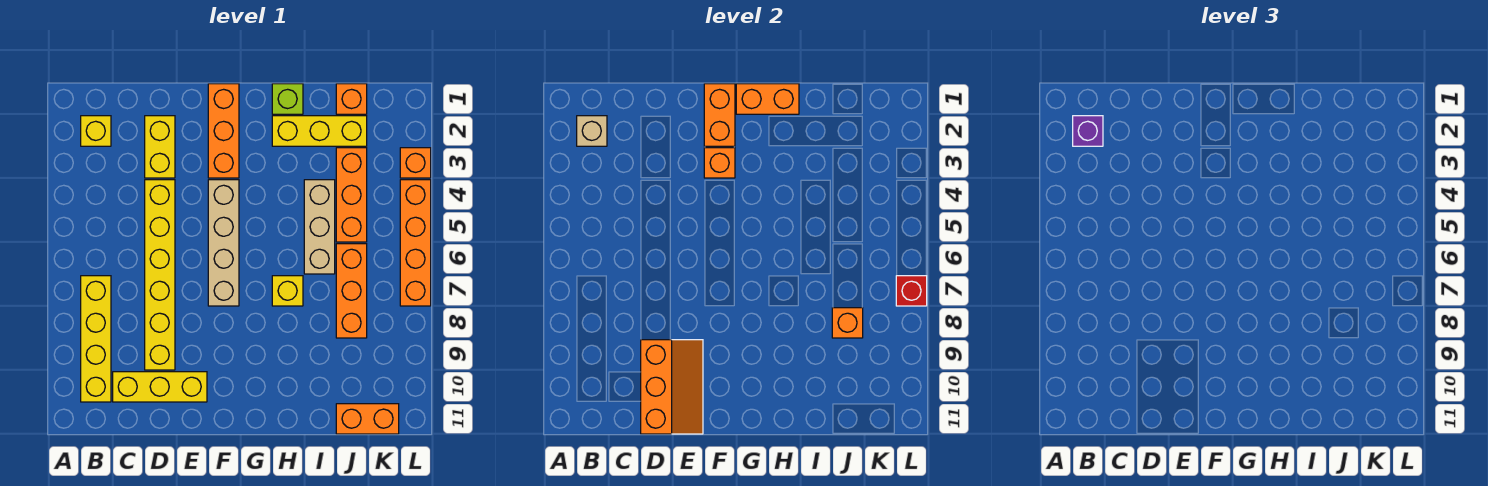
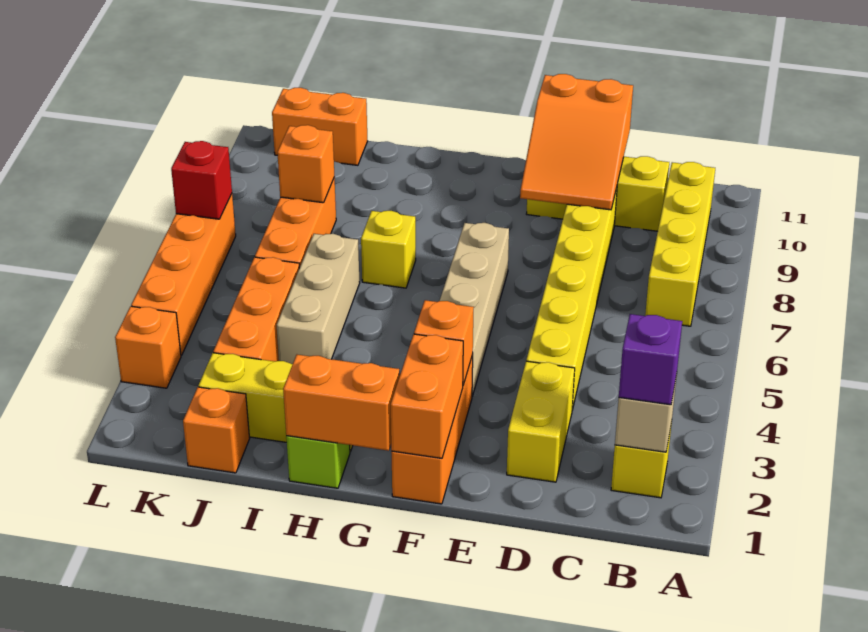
orange slope D9:E11 level 2 top D -> orange slope D9:E11 level 2 top 11

